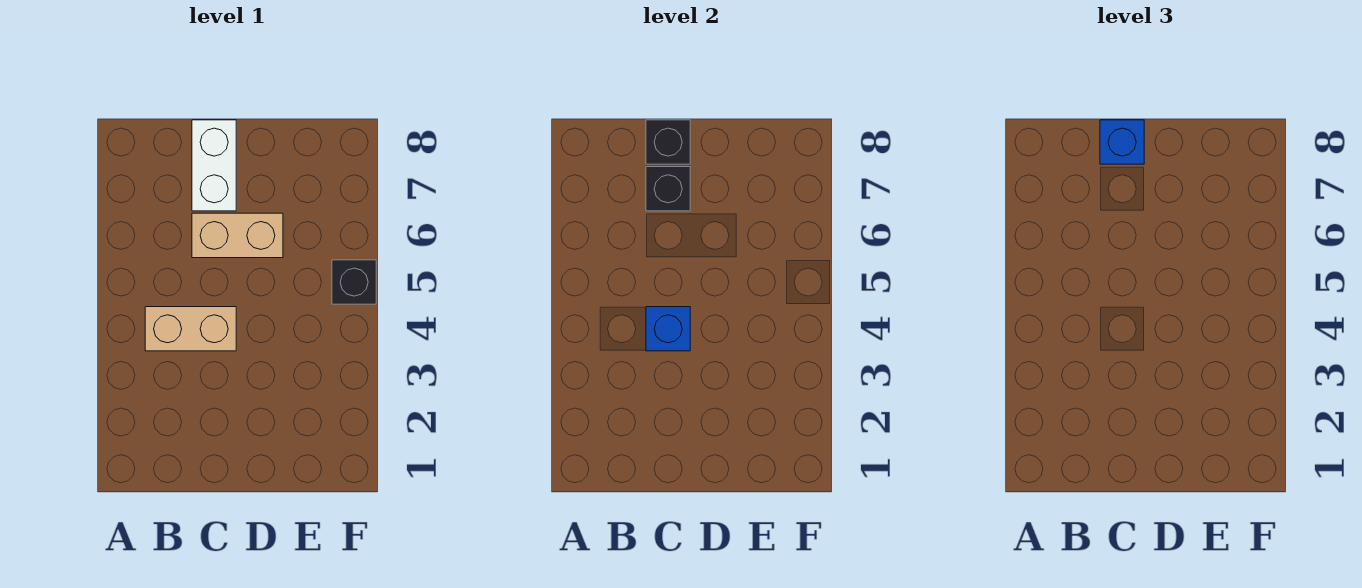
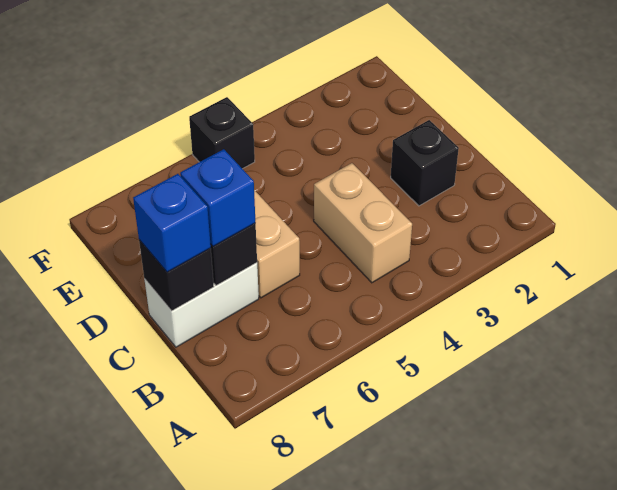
none -> black brick C2 level 1
blue brick C4 level 2 -> blue brick C7 level 3

